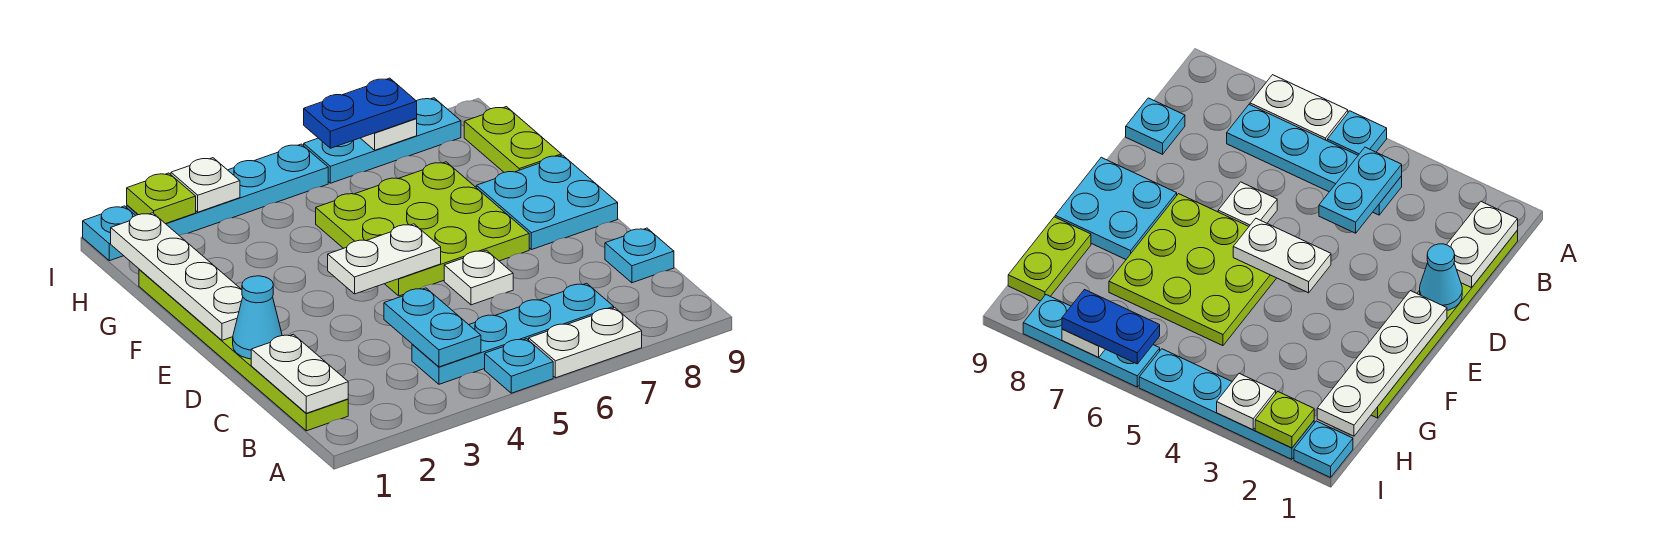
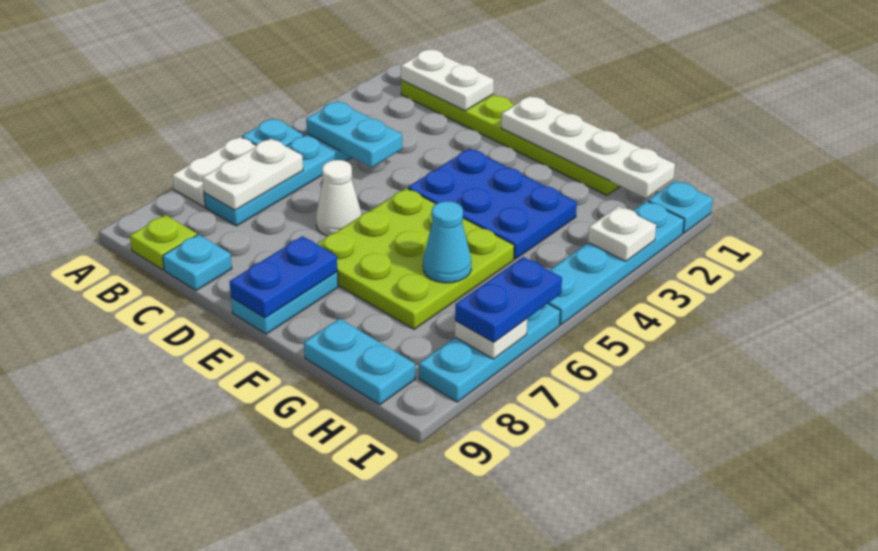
cyan cone D1 level 2 -> cyan cone G6 level 2
white plate D6 level 1 -> white cone D6 level 1
none -> blue plate E3:G4 level 1
white plate E4:E5 level 2 -> white plate B6:B7 level 2
cyan plate E8:F9 level 1 -> cyan plate E8:E9 level 1
none -> blue plate E8:E9 level 2
lime plate G9:H9 level 1 -> cyan plate G9:H9 level 1
lime plate I2 level 2 -> lime plate B9 level 1

